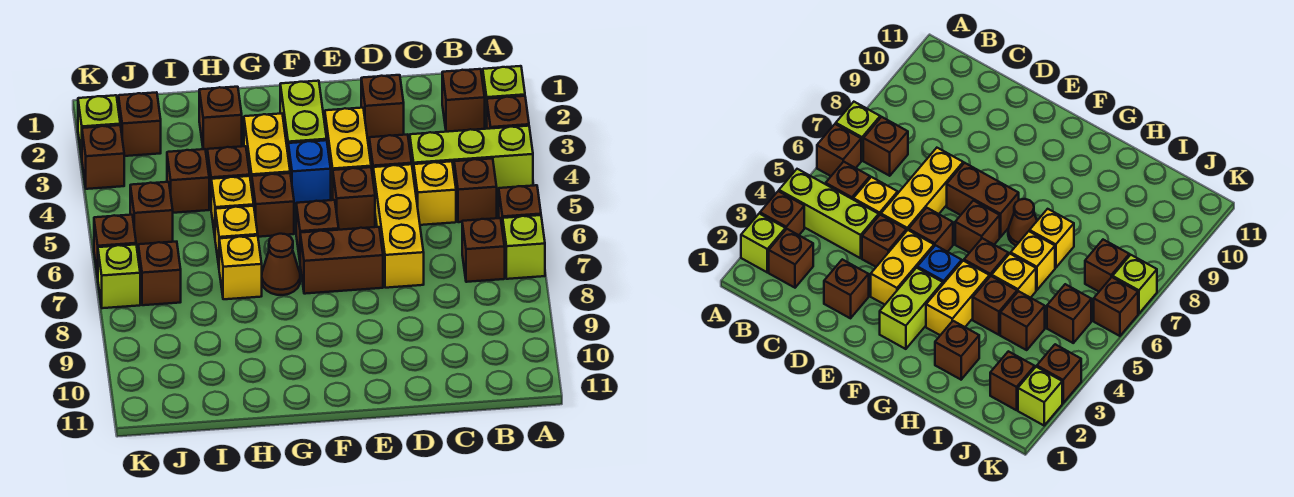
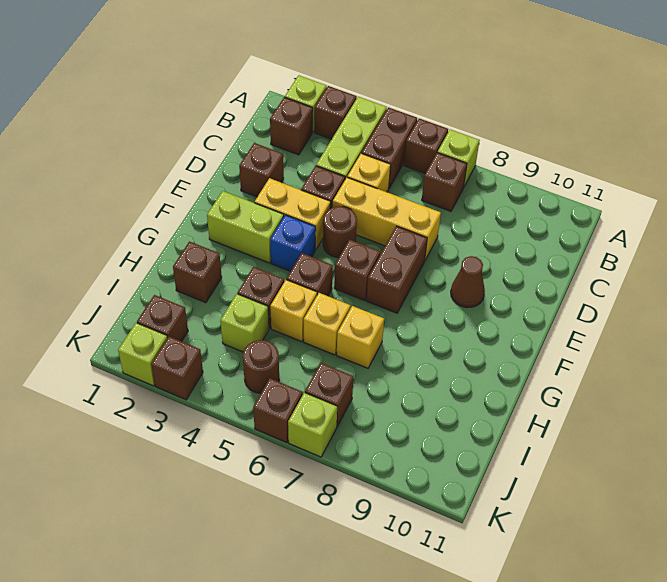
brown brick B5 level 1 -> brown brick A5:B5 level 1
brown brick E5 level 1 -> brown round brick E5 level 1
yellow brick G3:G4 level 1 -> none
brown cone G7 level 1 -> brown cone E9 level 1
brown brick I4 level 1 -> lime brick I4 level 1
brown brick J5 level 1 -> brown round brick J5 level 1

